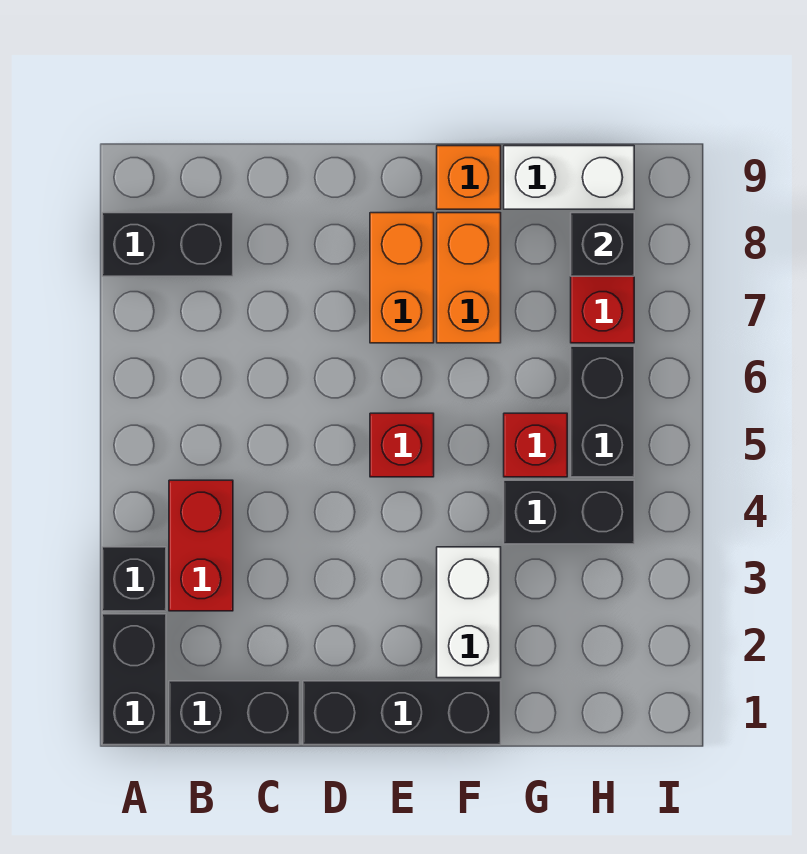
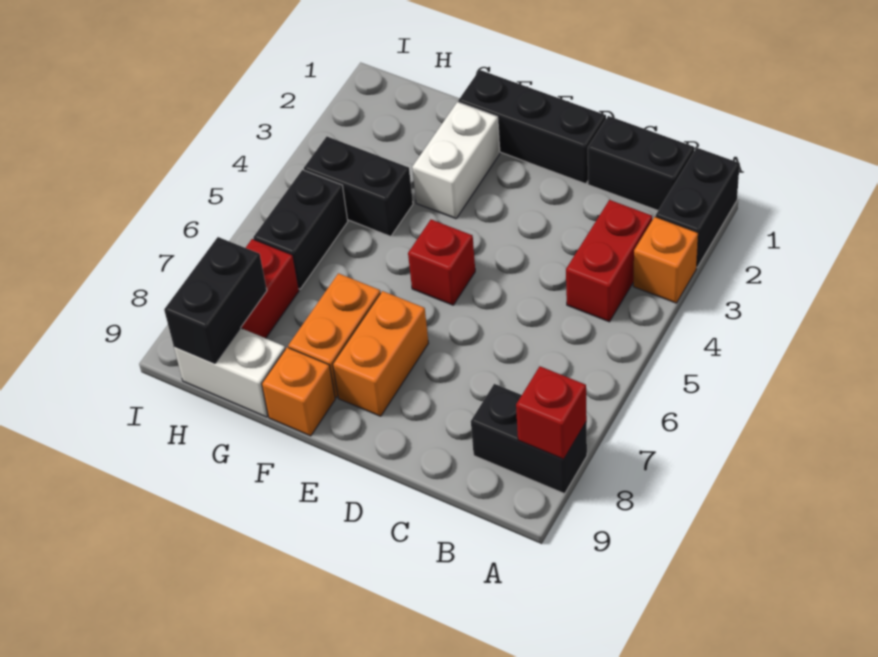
black brick A3 level 1 -> orange brick A3 level 1
red brick G5 level 1 -> red brick A8 level 2
black brick H8 level 2 -> black brick H8:H9 level 2

